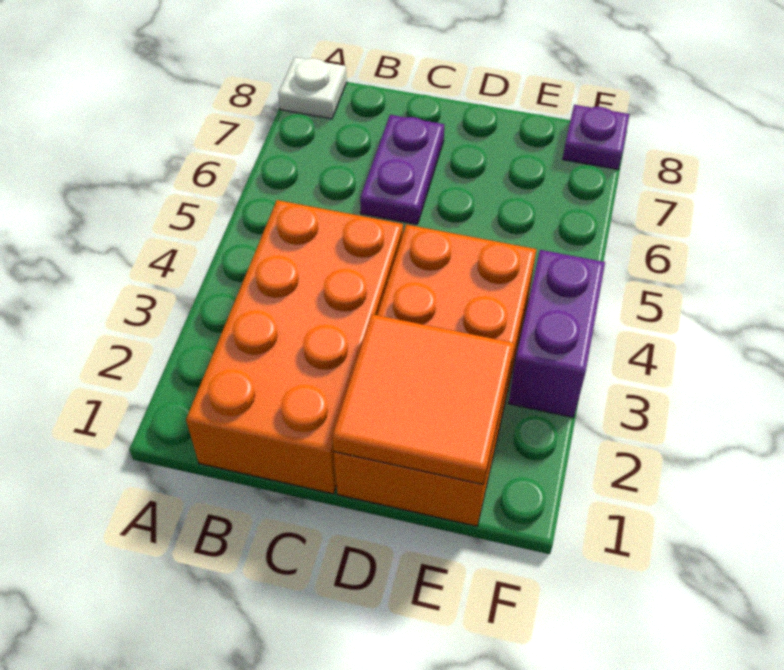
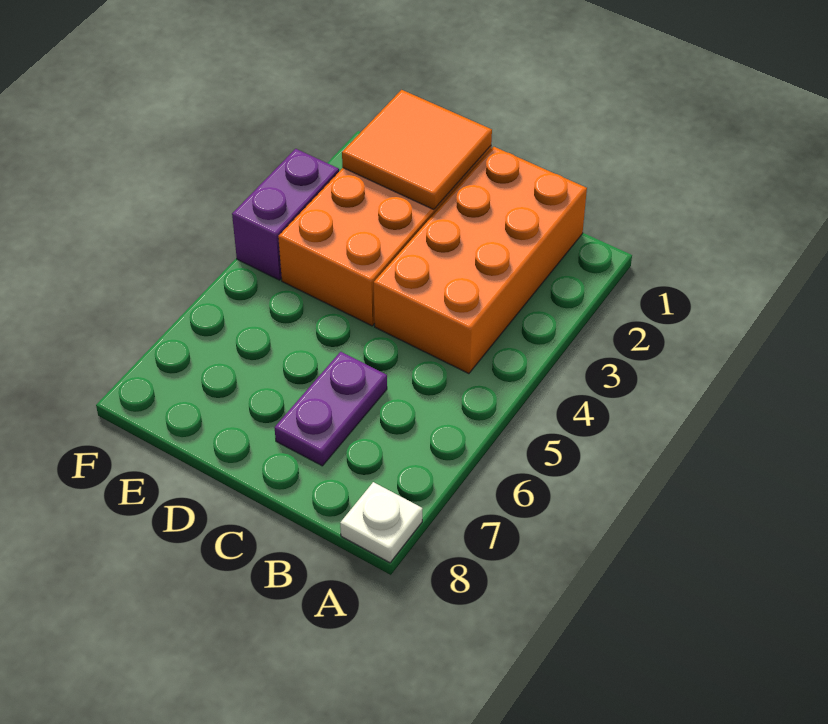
purple plate F8 level 1 -> none

